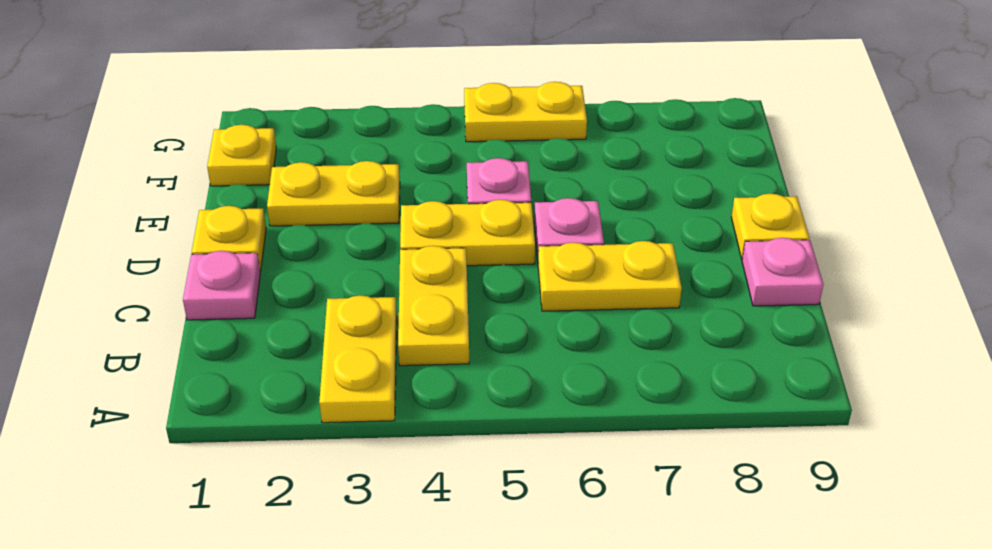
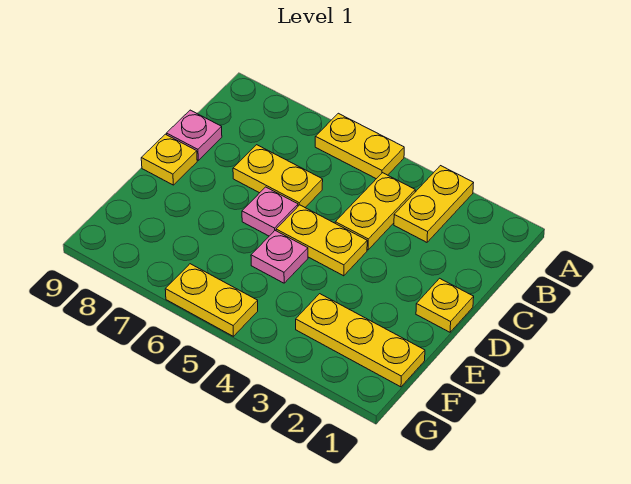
pink plate C1 level 1 -> none
yellow plate E2:E3 level 1 -> yellow plate A5:A6 level 1
yellow plate F1 level 1 -> yellow plate F1:F3 level 1

